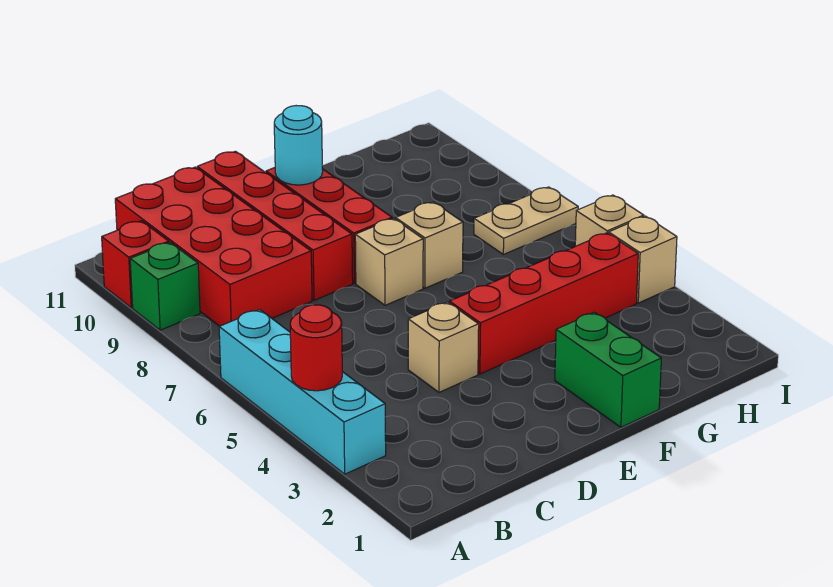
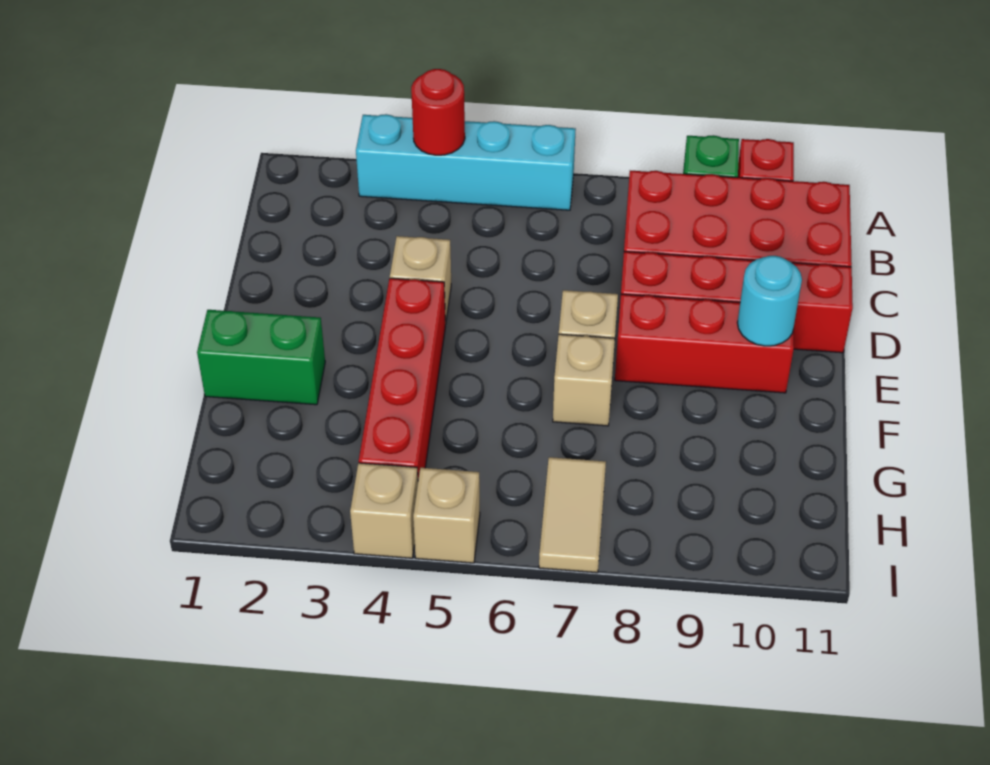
tan plate H7:I7 level 1 -> tan tile H7:I7 level 1

